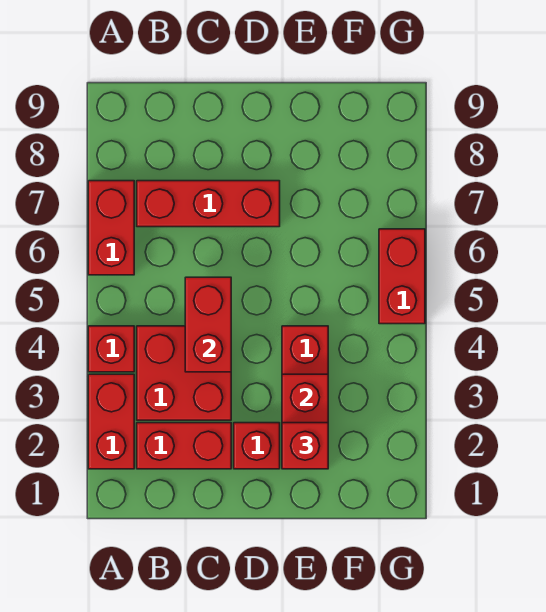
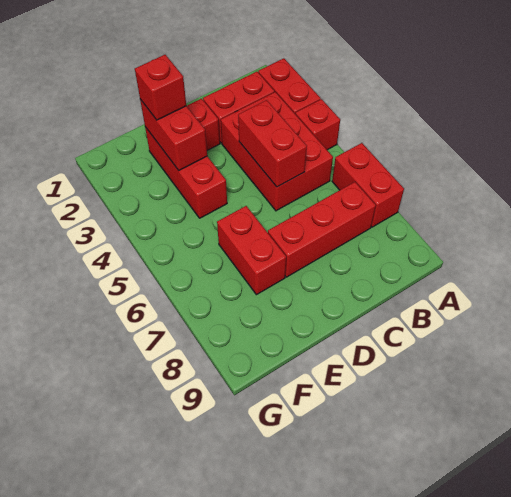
red brick B3:C4 level 1 -> red brick B3:C5 level 1
red brick G5:G6 level 1 -> red brick E6:E7 level 1

